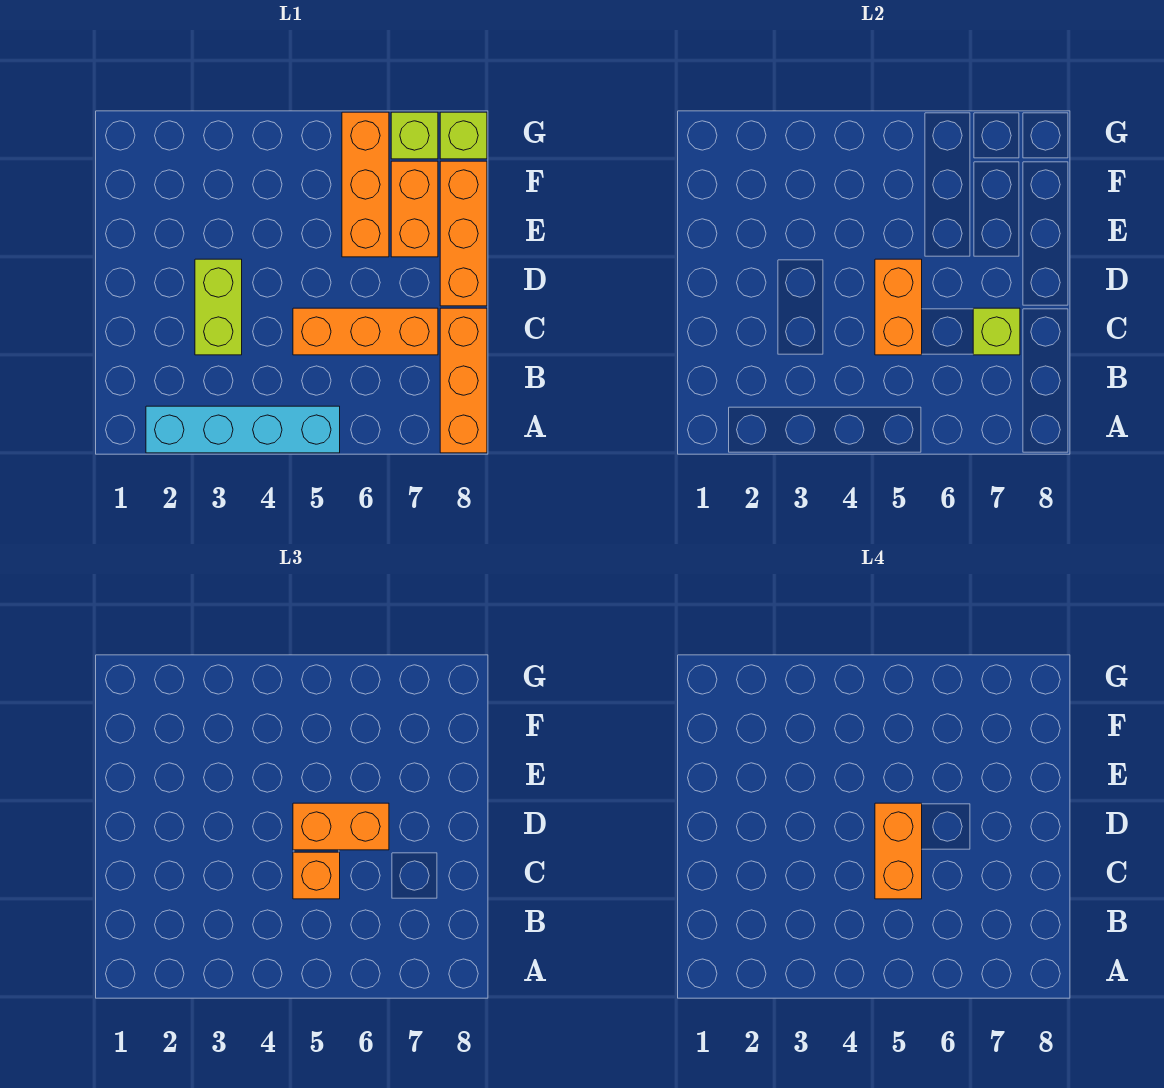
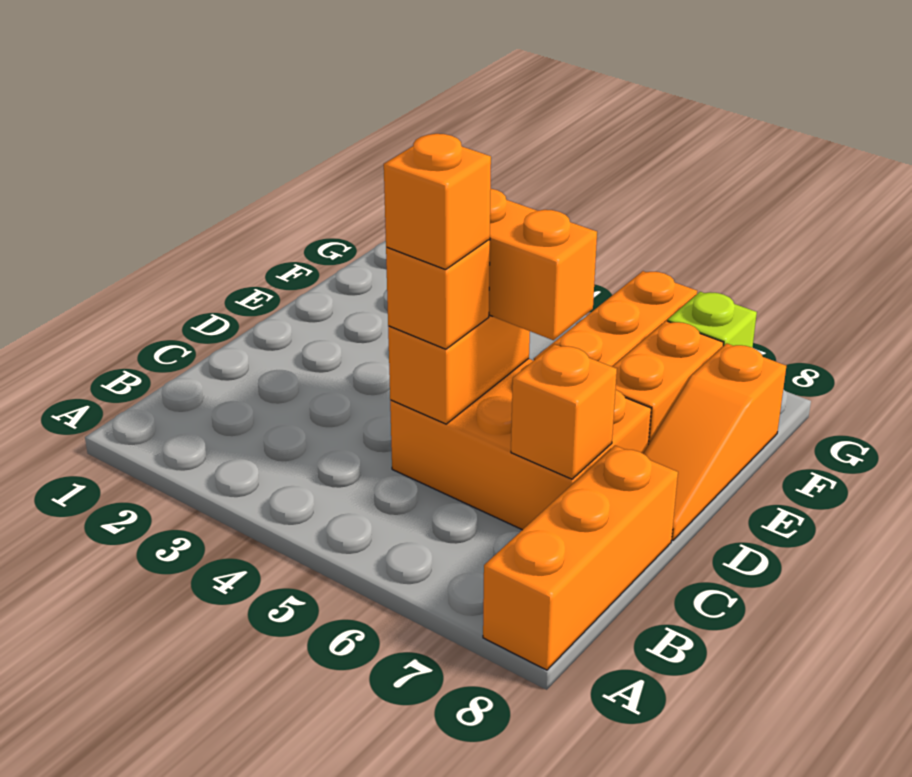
cyan brick A2:A5 level 1 -> none
lime brick C3:D3 level 1 -> none
orange brick C5:C7 level 1 -> orange brick C5:D7 level 1
orange brick C5:D5 level 4 -> orange brick C5 level 4
lime brick C7 level 2 -> orange brick C7 level 2
orange brick D8:F8 level 1 -> orange slope D8:F8 level 1 top F
lime brick G8 level 1 -> none

